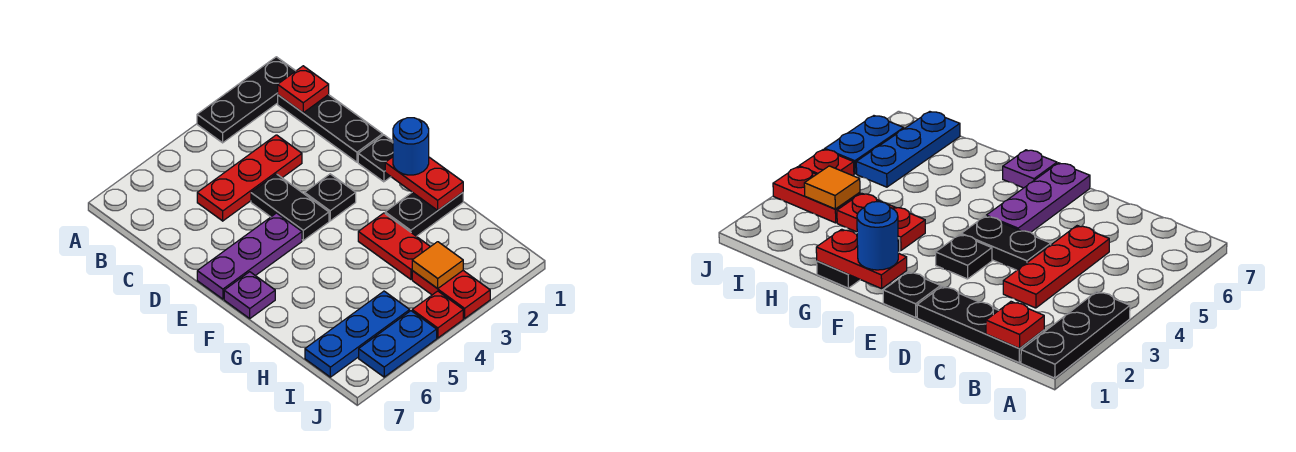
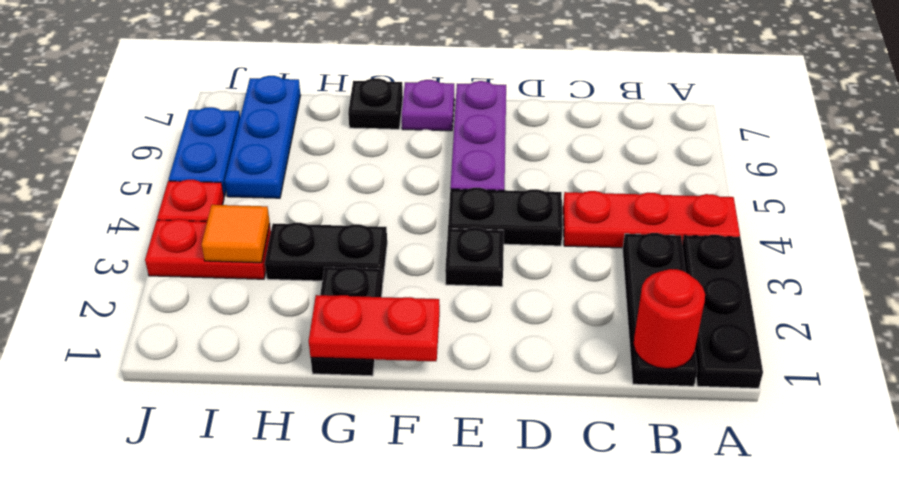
black plate B1:D1 level 1 -> black plate B1:B3 level 1
red plate B1 level 2 -> red round brick B1 level 2
red plate C3:C5 level 1 -> red plate A4:C4 level 1
black plate E1 level 1 -> black plate G7 level 1
blue round brick F1 level 3 -> none
red plate G3:H3 level 1 -> black plate G3:H3 level 1

